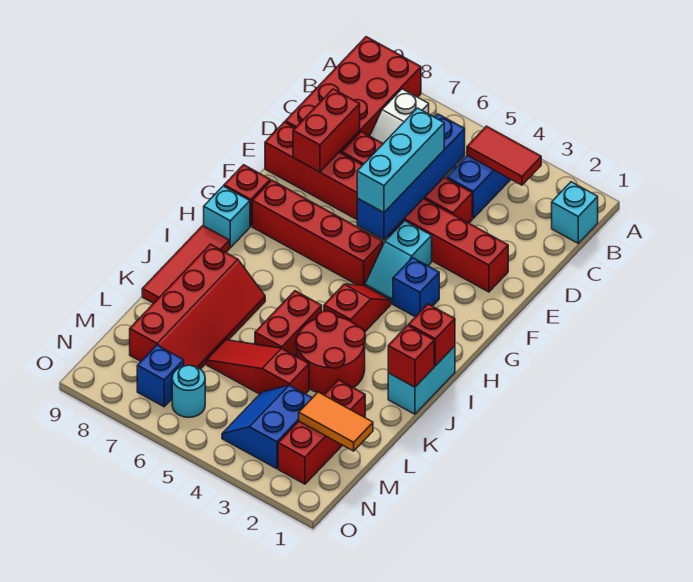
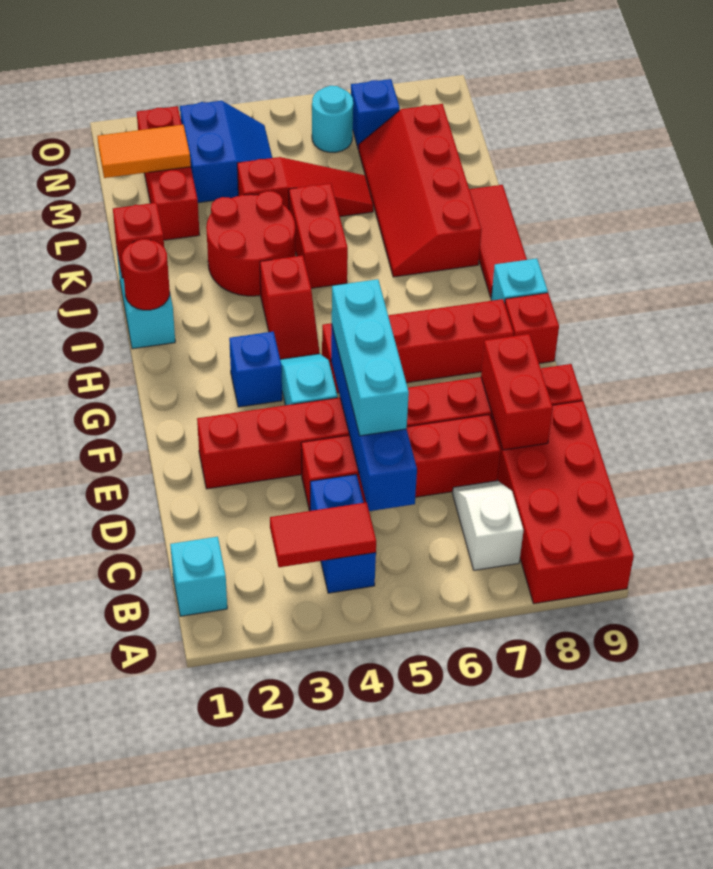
red brick I1 level 2 -> red round brick I1 level 2

